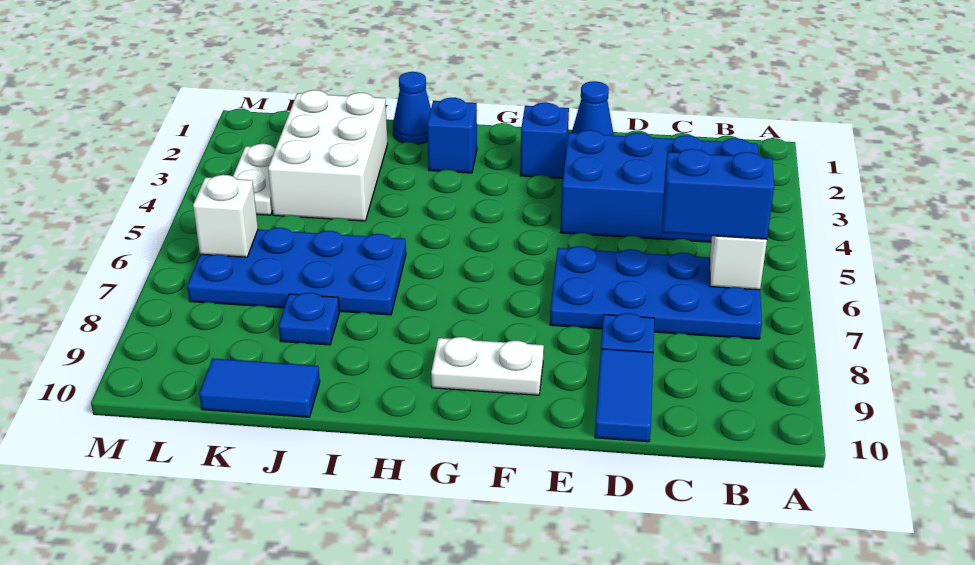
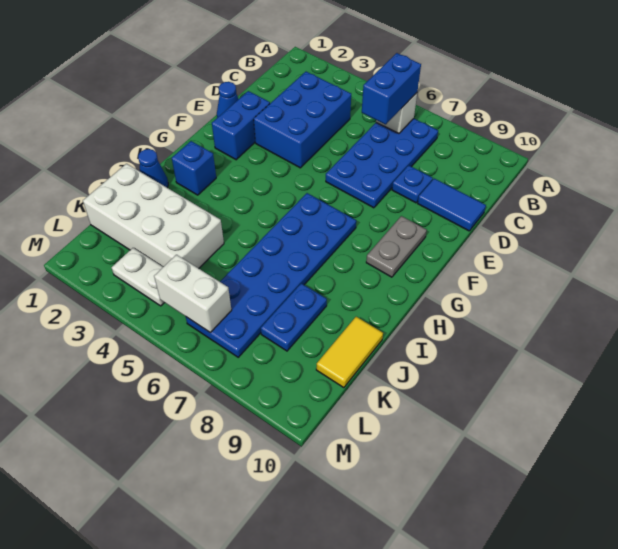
blue brick B3:E4 level 1 -> blue brick C3:E4 level 1
blue brick F2 level 1 -> blue brick E2:F2 level 1
white plate F9:G9 level 1 -> grey plate F9:G9 level 1
blue plate I6:L7 level 1 -> blue plate G6:L7 level 1
white brick J2:K4 level 1 -> white brick J1:K4 level 1
blue plate J8 level 1 -> blue plate J8:K8 level 1
blue tile J10:K10 level 1 -> yellow tile J10:K10 level 1
white brick L6 level 2 -> white brick L5:L6 level 2

